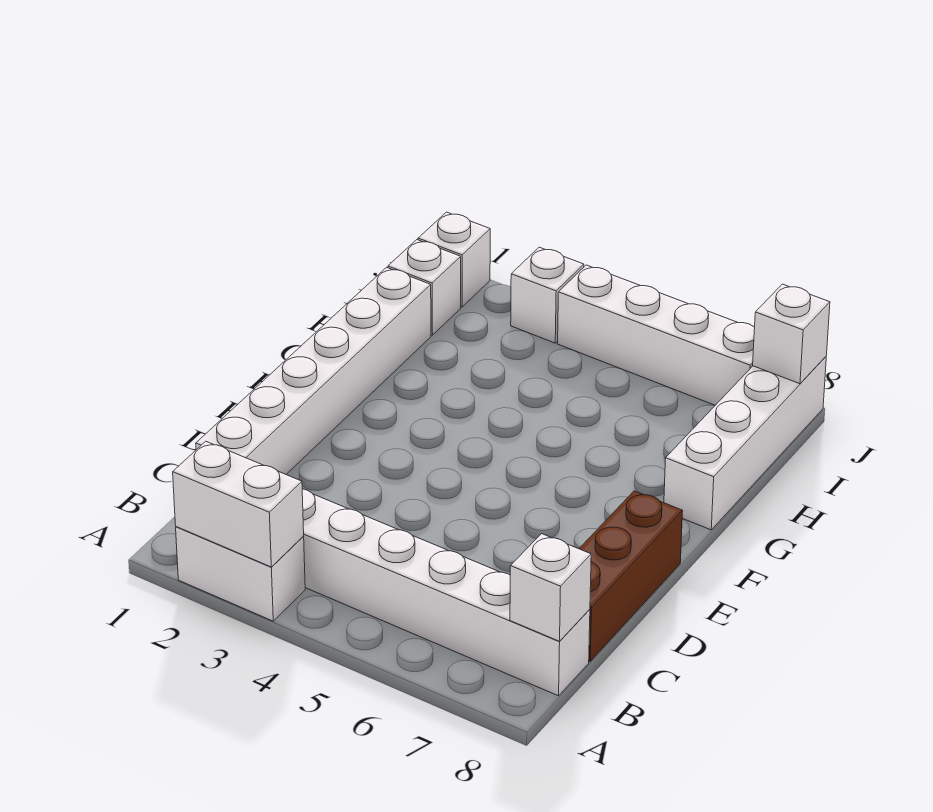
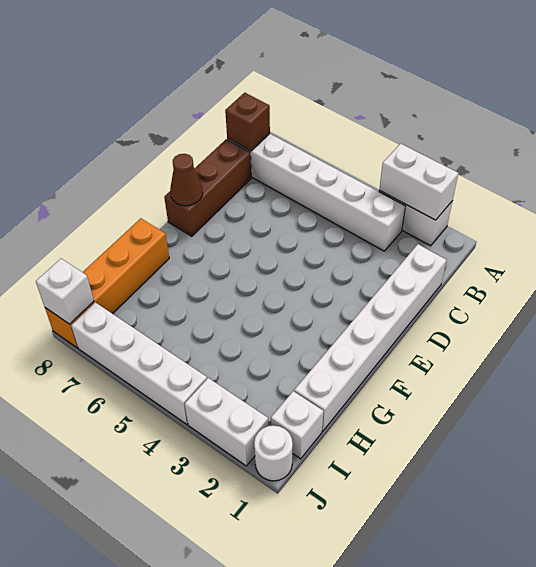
white brick B8 level 2 -> brown brick B8 level 2
none -> brown cone E8 level 2
white brick G8:J8 level 1 -> orange brick G8:J8 level 1
white brick J1 level 1 -> white round brick J1 level 1
white brick J3 level 1 -> white brick J2:J3 level 1

